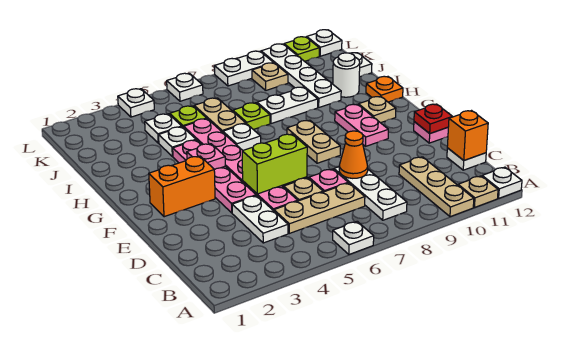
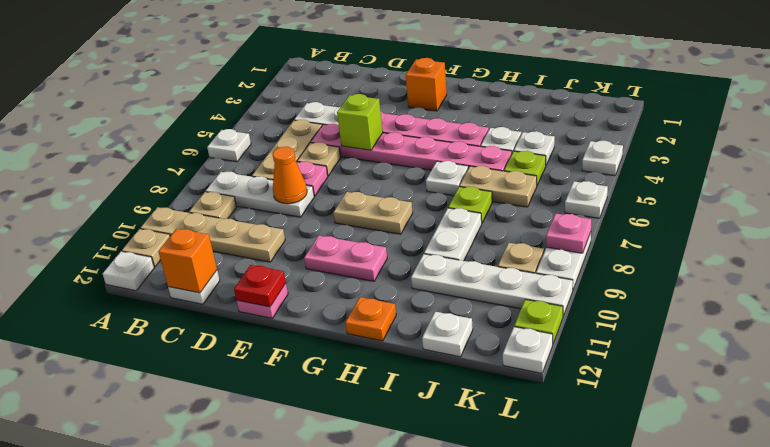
tan plate A10:C10 level 1 -> tan plate A10:D10 level 1
lime brick E5:E6 level 2 -> lime brick E5 level 2
orange brick F2:F3 level 1 -> orange brick F2 level 1
pink plate G4 level 2 -> pink plate L8 level 2
tan plate G11 level 1 -> tan plate B9 level 1
white round brick I11 level 1 -> none

